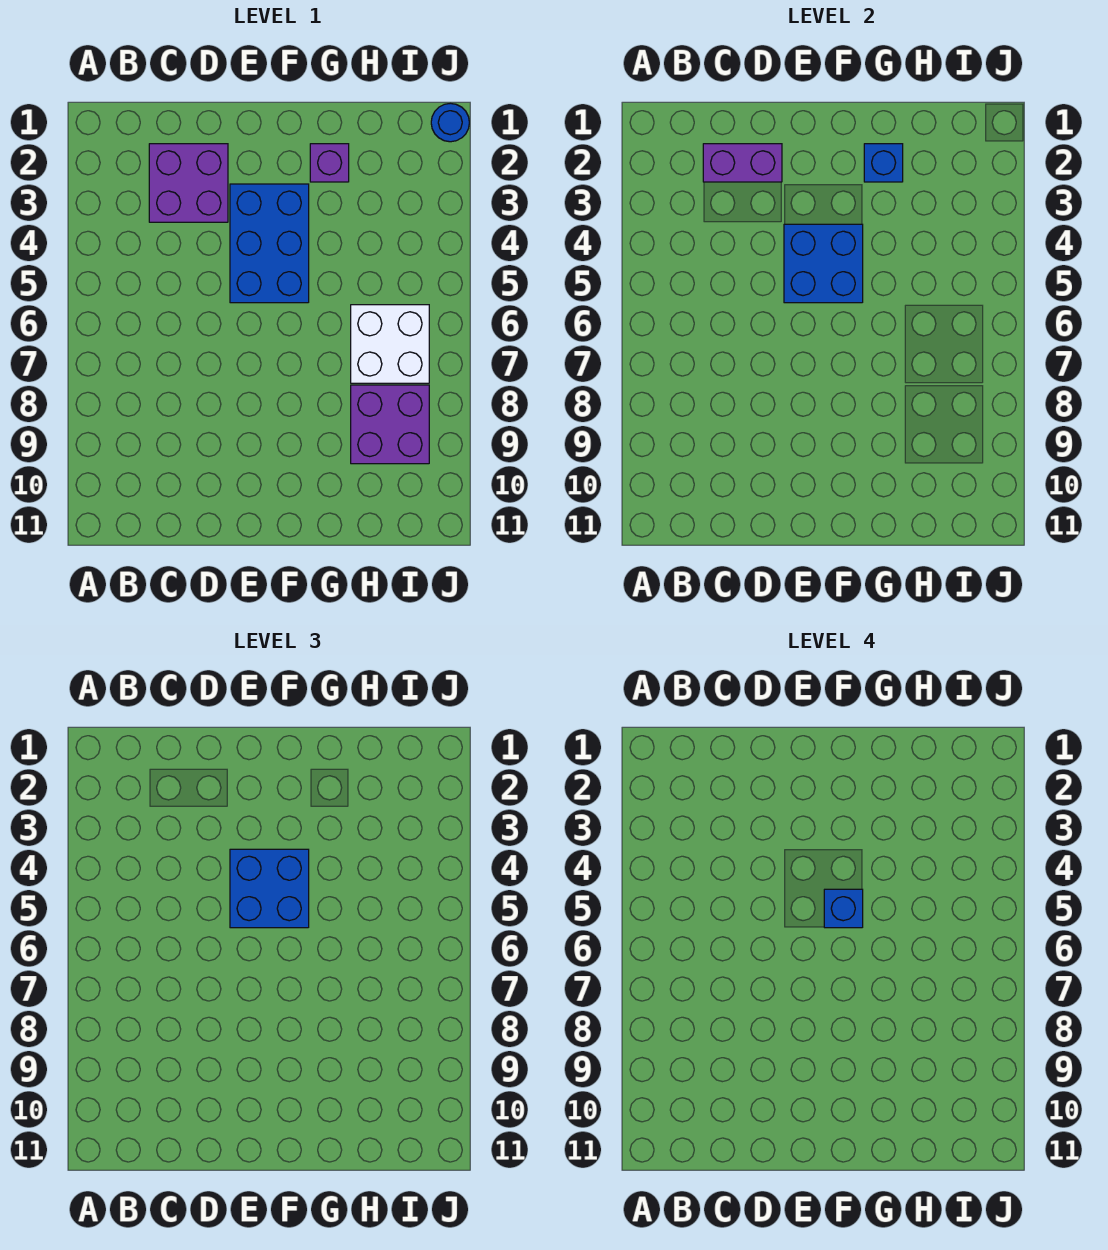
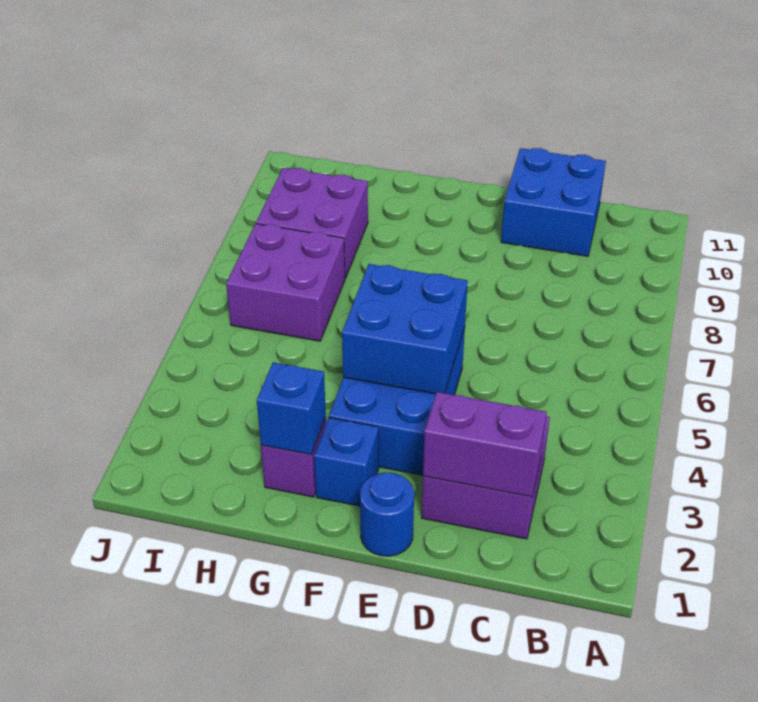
blue brick E4:F5 level 3 -> blue brick C10:D11 level 1
blue brick F5 level 4 -> blue brick F2 level 1
white brick H6:I7 level 1 -> purple brick H6:I7 level 1
blue round brick J1 level 1 -> blue round brick E1 level 1

